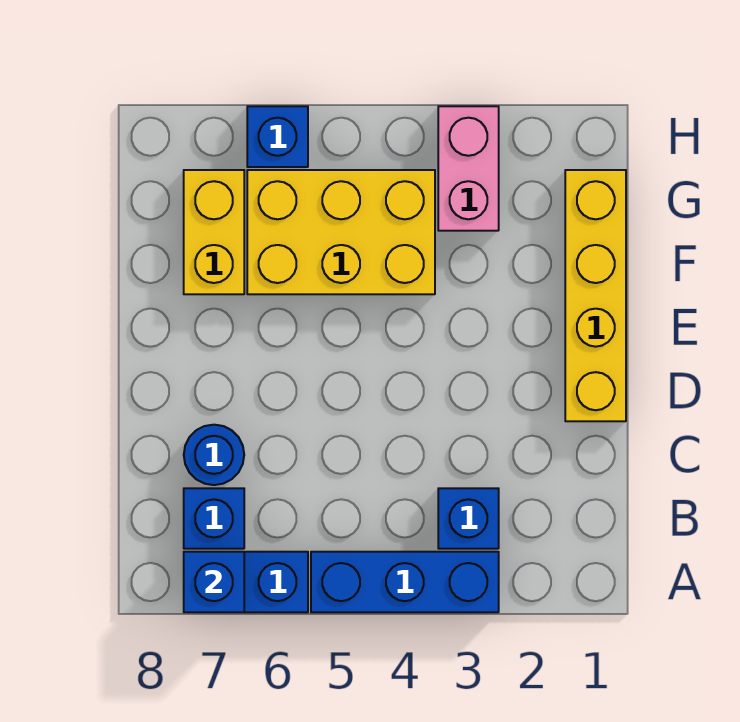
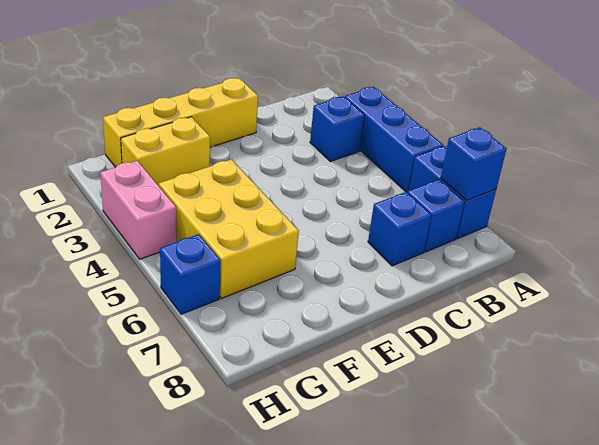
blue round brick C7 level 1 -> blue brick C7 level 1
yellow brick F7:G7 level 1 -> yellow brick F2:G2 level 1
pink brick G3:H3 level 1 -> pink brick H3:H4 level 1

